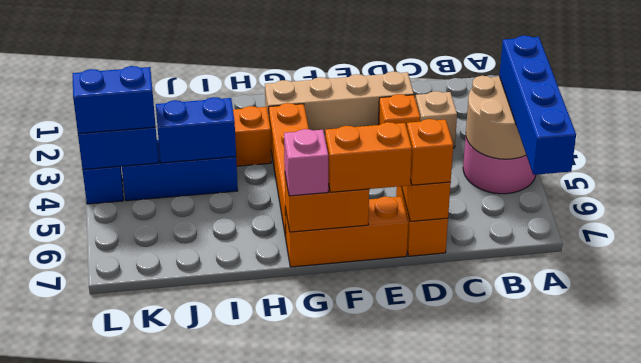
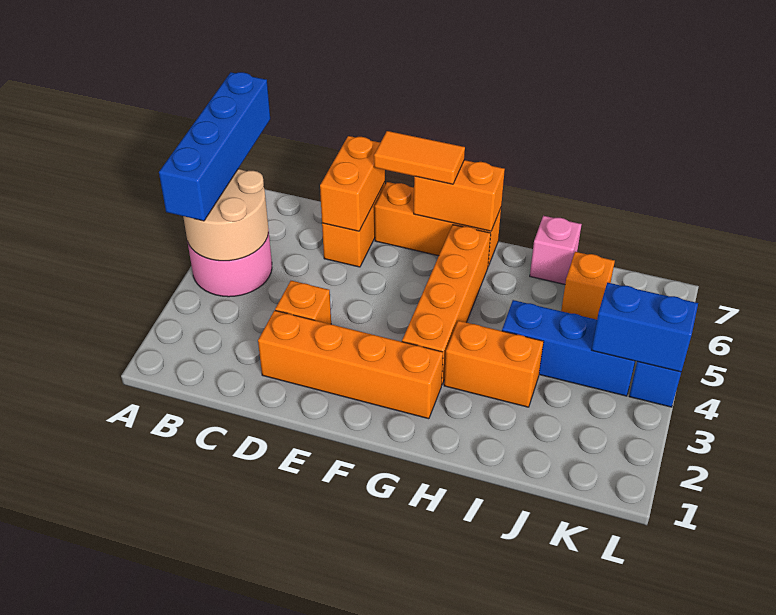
tan brick C3 level 1 -> none
tan brick D2:G2 level 1 -> orange brick D2:G2 level 1
orange brick D7 level 3 -> orange brick J6 level 1
orange brick E7:F7 level 3 -> orange tile E7:F7 level 3
pink brick G7 level 3 -> pink brick I7 level 1
blue brick I4:J4 level 2 -> none
blue brick K4:L4 level 3 -> none

